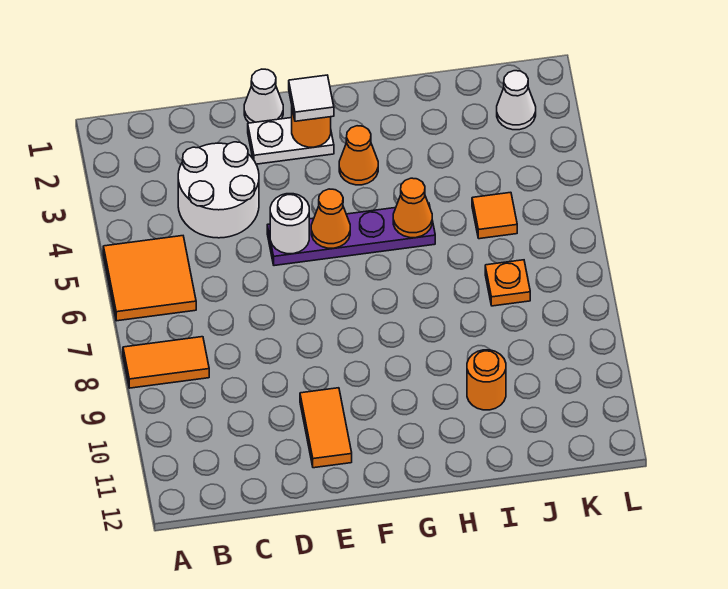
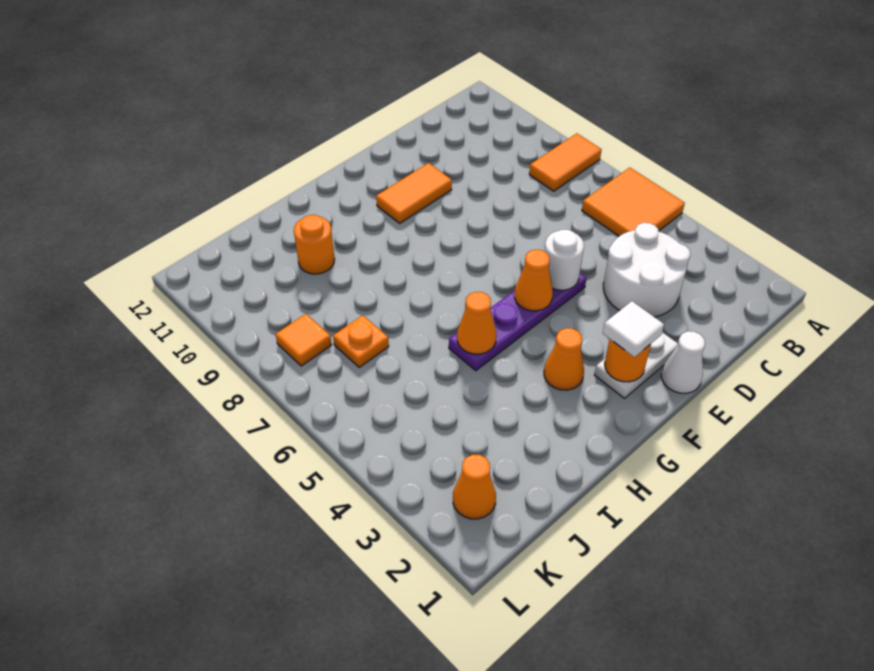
orange tile E10:E11 level 1 -> orange tile E10:F10 level 1
orange tile J5 level 1 -> orange tile K8 level 1
white cone K2 level 1 -> orange cone K2 level 1

